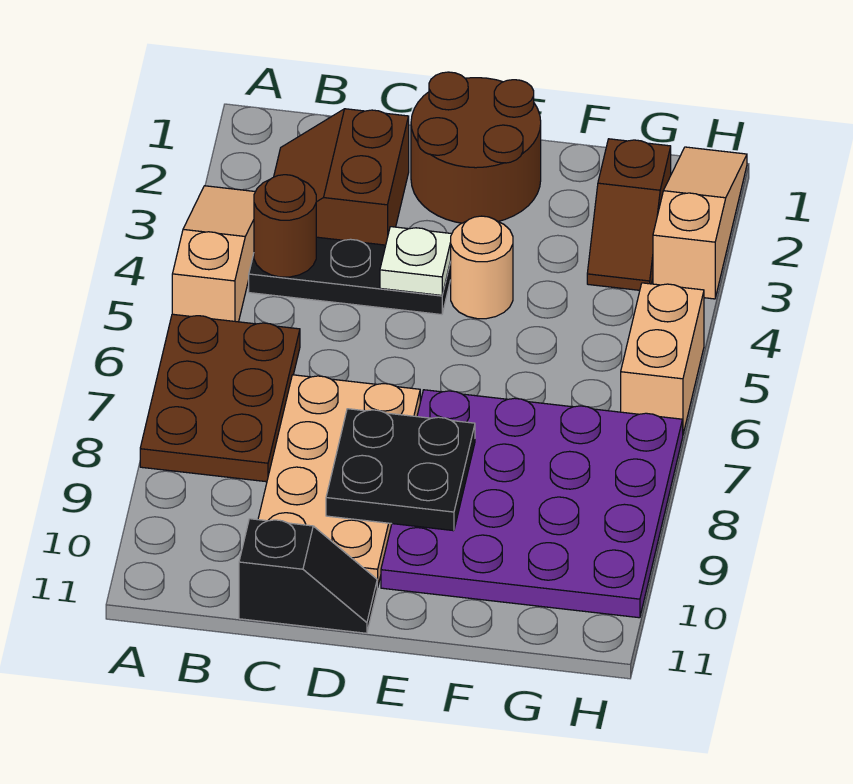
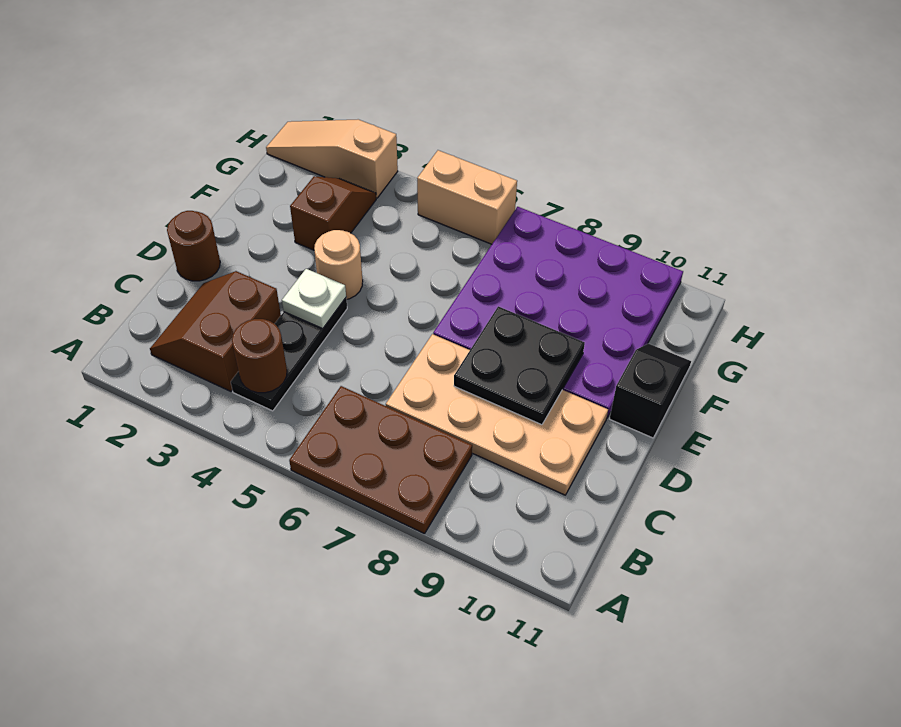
tan slope A3:A5 level 1 top 5 -> none
brown slope B2:C3 level 1 top C -> brown slope B2:C3 level 1 top 3
black slope C11:D11 level 1 top C -> black slope E11:F11 level 1 top E
brown round brick D1:E2 level 1 -> brown round brick D1 level 1
brown slope G2:G3 level 1 top 2 -> brown slope F3:G3 level 1 top F

